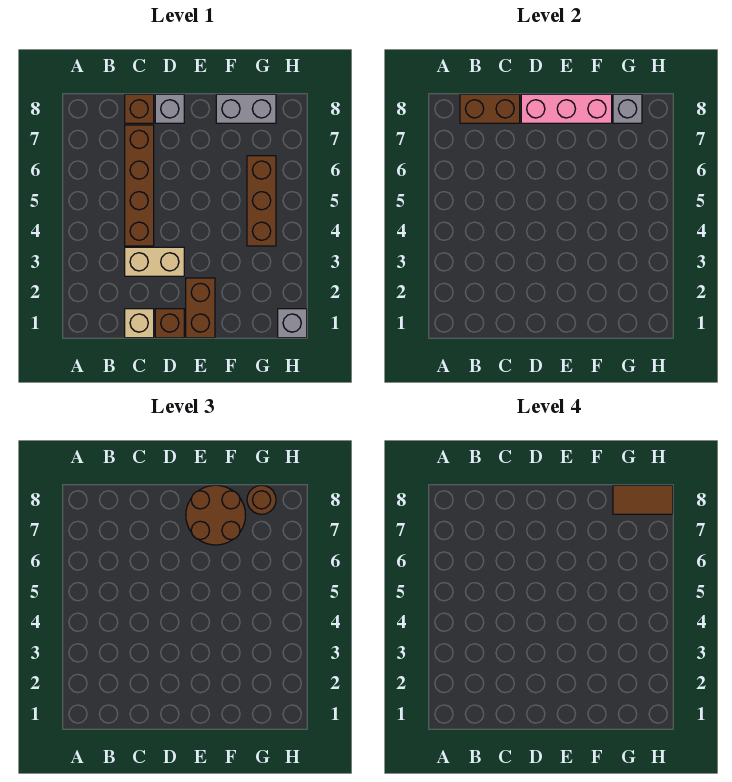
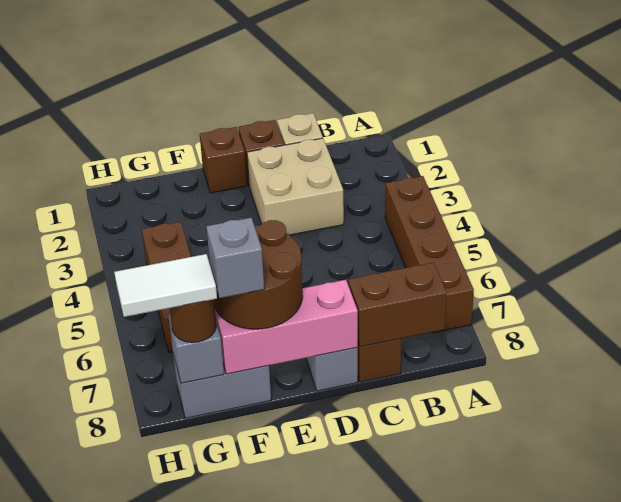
tan brick C3:D3 level 1 -> tan brick C2:D3 level 1
brown brick C4:C7 level 1 -> brown brick A4:A7 level 1
brown brick E1:E2 level 1 -> brown brick E1 level 1
brown tile G8:H8 level 4 -> white tile G8:H8 level 4
grey brick H1 level 1 -> grey brick F8 level 4

